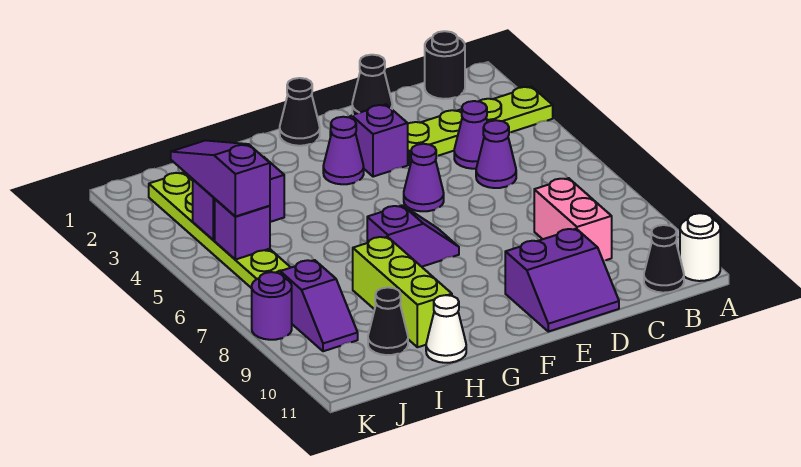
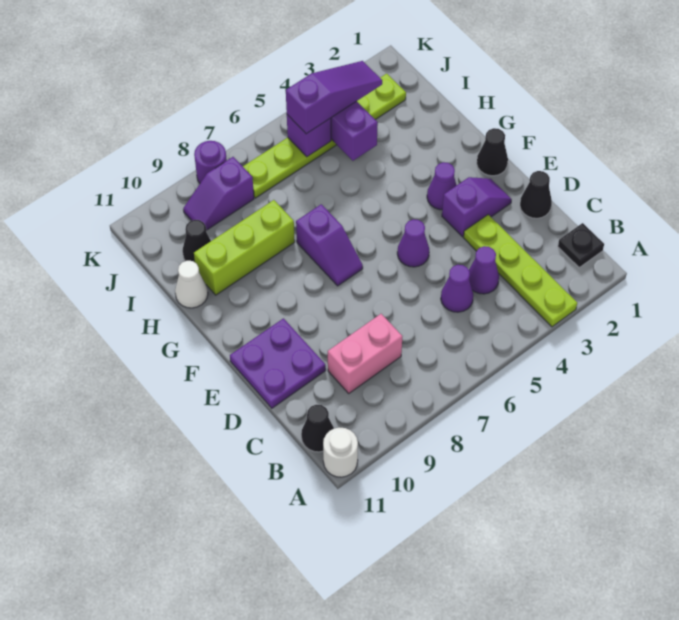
black round brick B1 level 1 -> black plate B1 level 1
purple slope D10:E11 level 1 top 10 -> purple plate D10:E11 level 1

